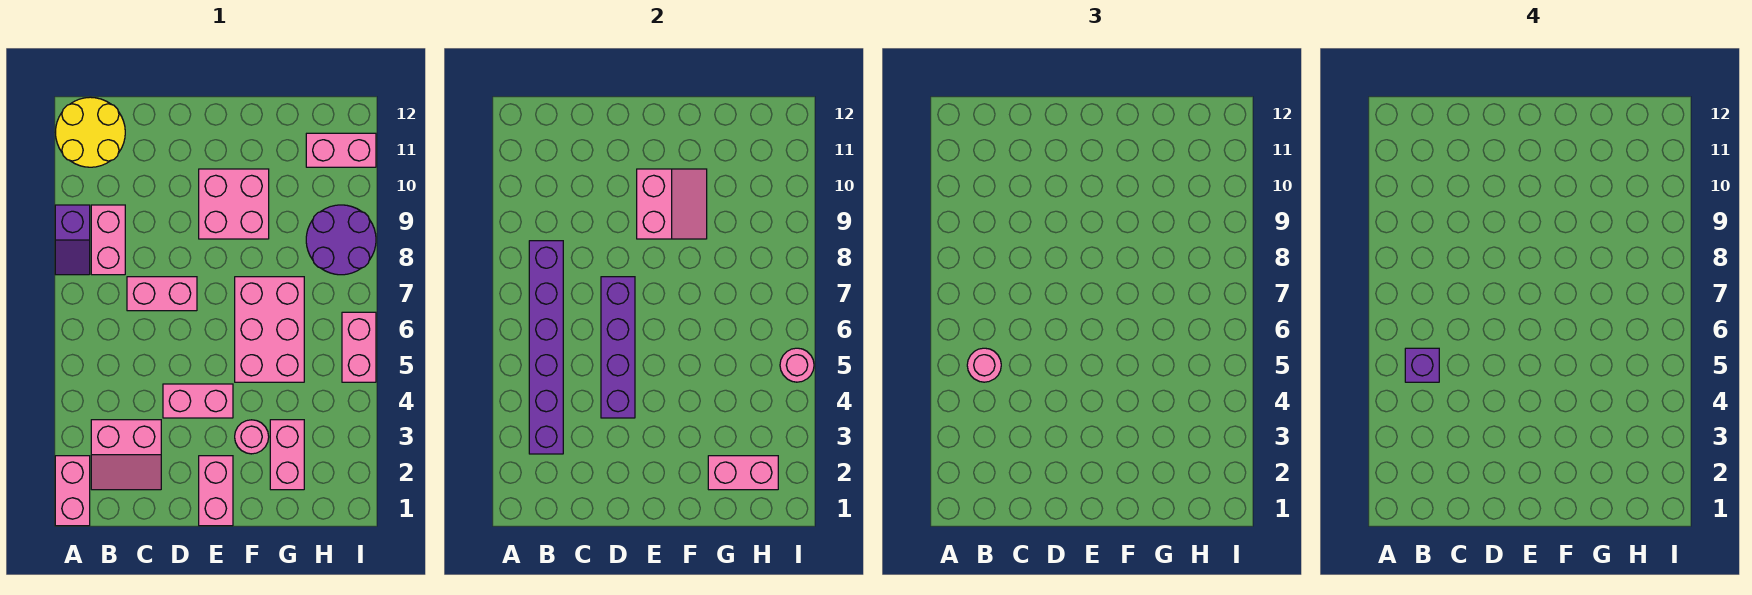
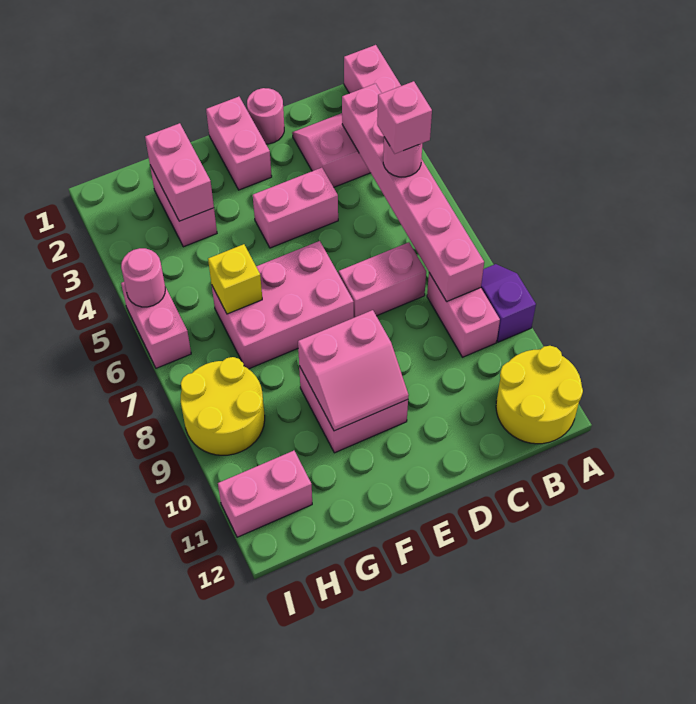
purple brick B3:B8 level 2 -> pink brick B3:B8 level 2
purple brick B5 level 4 -> pink brick B5 level 4
purple brick D4:D7 level 2 -> none
pink slope E9:F10 level 2 top E -> pink slope E9:F10 level 2 top 9
pink round brick F3 level 1 -> pink round brick D1 level 1
pink brick F5:G7 level 1 -> pink brick E6:G7 level 1
pink brick G2:H2 level 2 -> pink brick G2:G3 level 2
none -> yellow brick G6 level 2
purple round brick H8:I9 level 1 -> yellow round brick H8:I9 level 1

